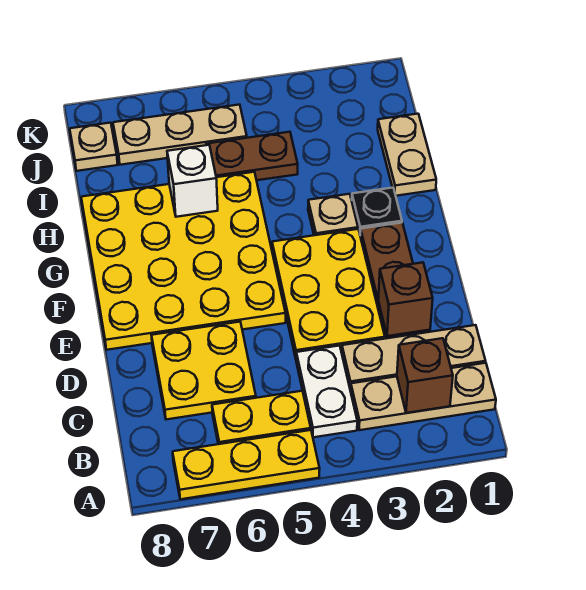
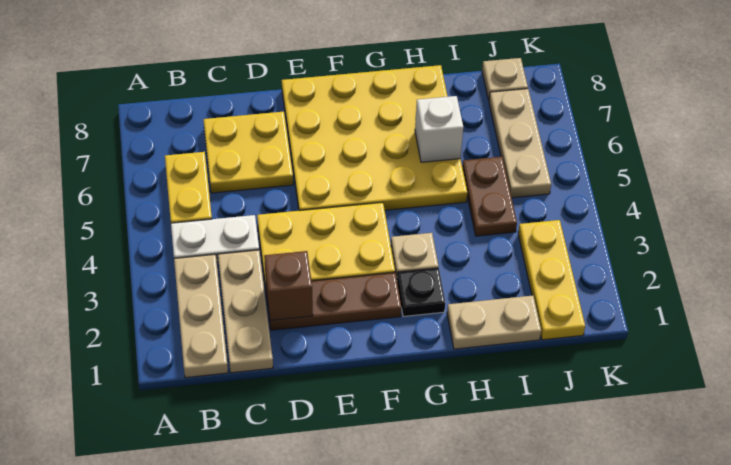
yellow plate A5:A7 level 1 -> yellow plate J1:J3 level 1
brown brick B2 level 2 -> none

